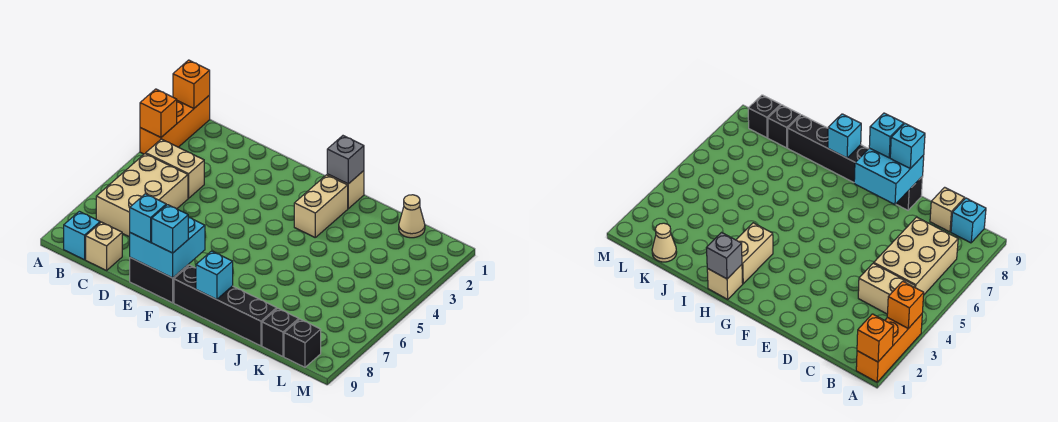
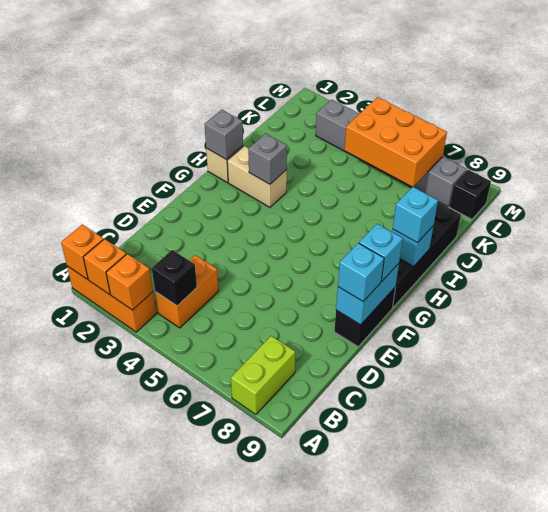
none -> orange brick A2 level 2
none -> lime brick A8:B8 level 1
tan brick B4:C4 level 1 -> orange brick B4:C4 level 1
tan brick B5:C7 level 1 -> none
cyan brick B9 level 1 -> cyan brick H9 level 3
tan brick C9 level 1 -> none
cyan brick E8:F9 level 2 -> cyan brick E9:F9 level 2
none -> grey brick H3 level 2
tan cone K1 level 1 -> none
none -> orange brick K5:L7 level 2
black brick K9 level 1 -> black brick B4 level 2
none -> grey brick L3:L8 level 1

